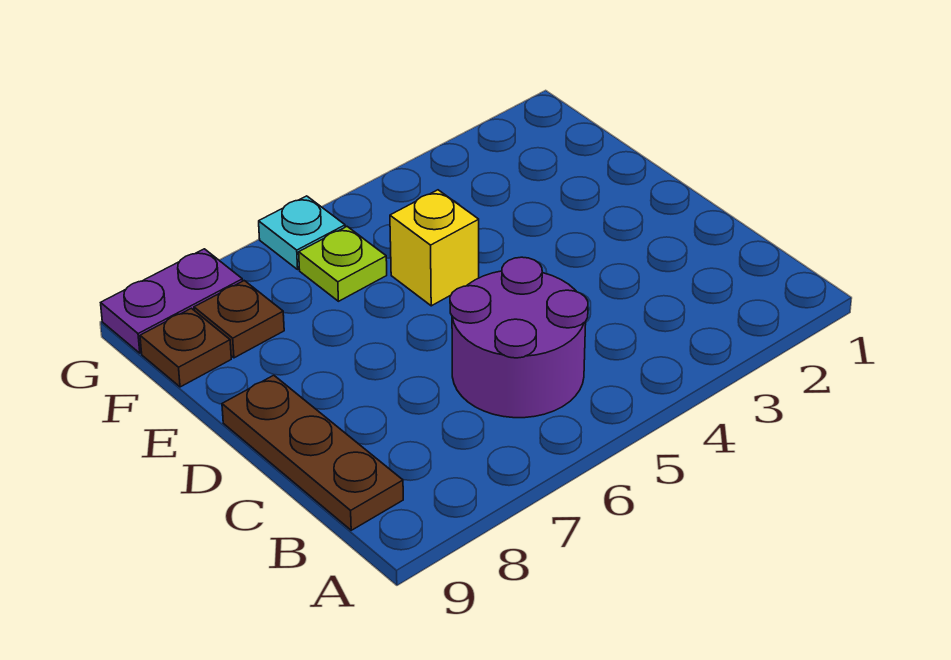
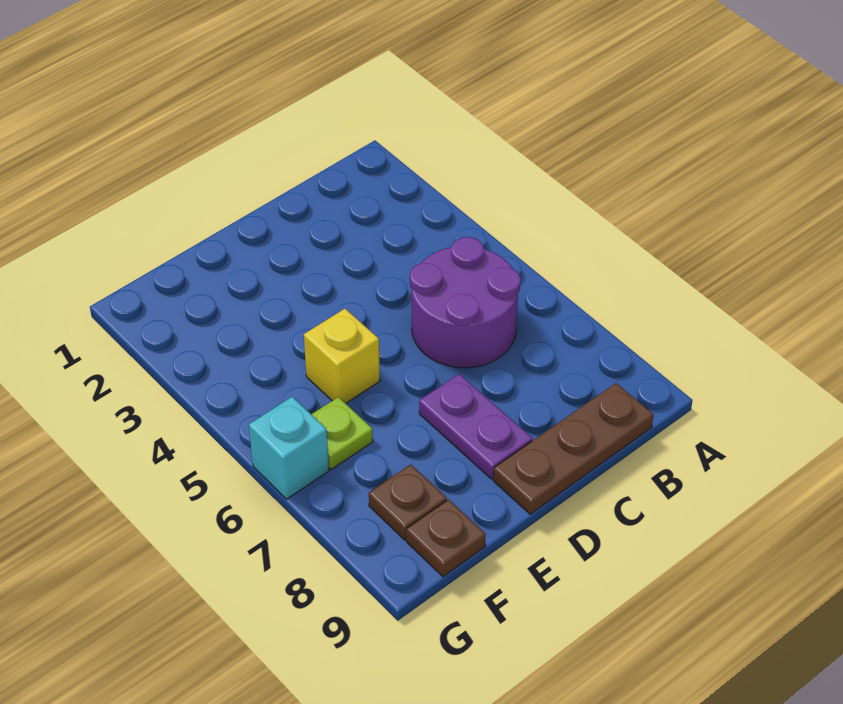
cyan plate G6 level 1 -> cyan brick G6 level 1
purple plate G8:G9 level 1 -> purple plate D7:D8 level 1

